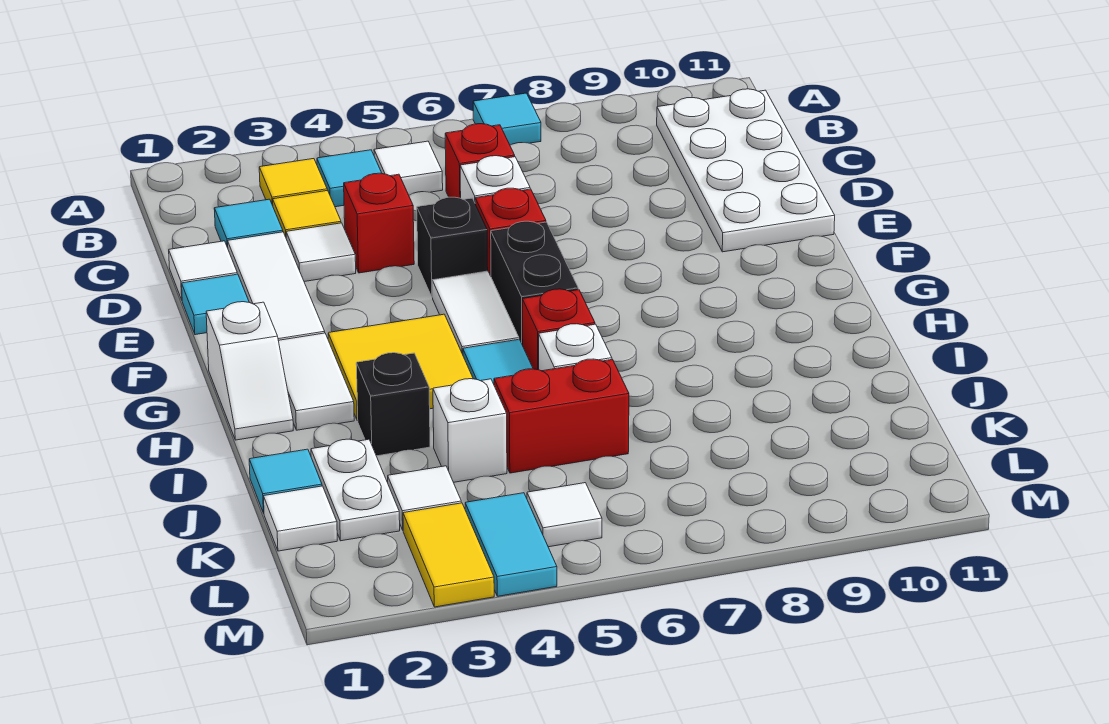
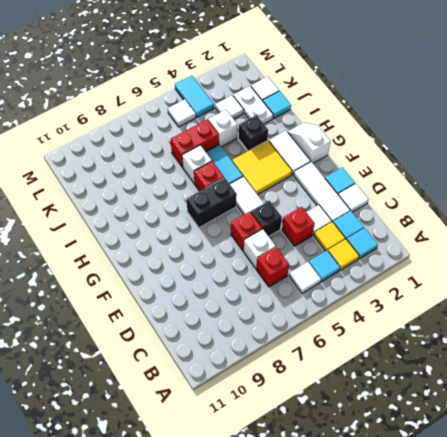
cyan tile A7 level 1 -> cyan tile B2 level 1
white plate B10:E11 level 1 -> none
black brick F6:G6 level 1 -> black brick G6:G7 level 1
yellow tile L3:M3 level 1 -> none

